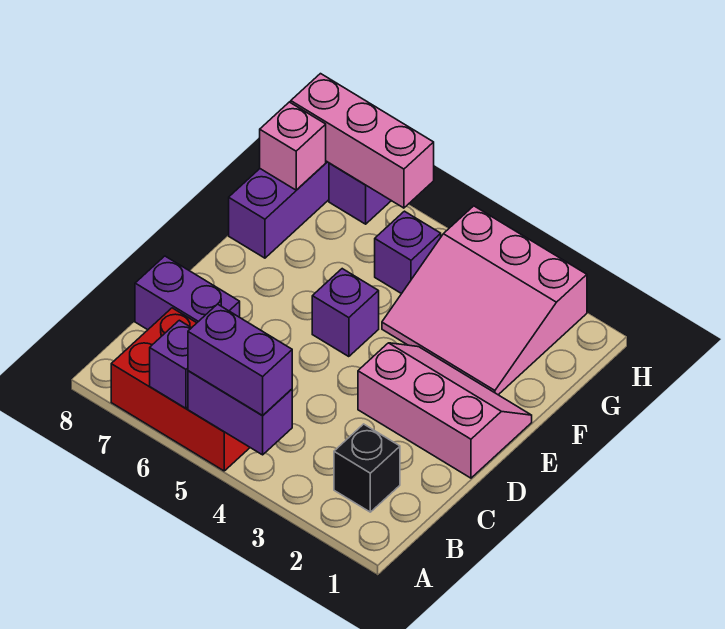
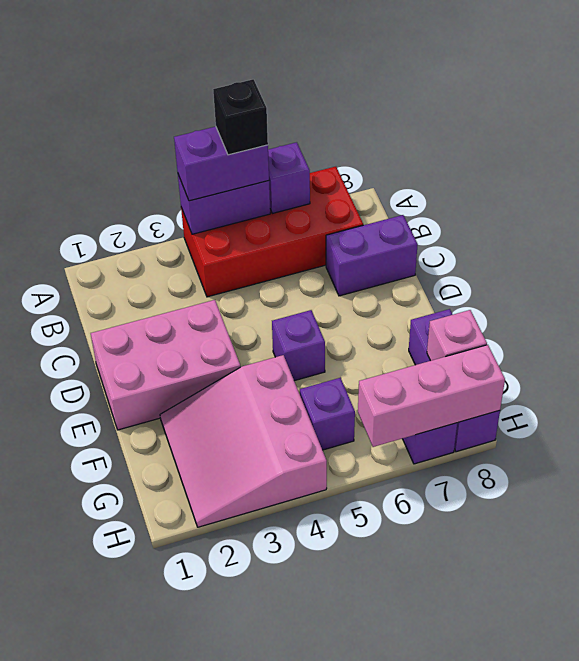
red brick A5:B7 level 1 -> red brick A4:B7 level 1
black brick B2 level 1 -> black brick A5 level 4
pink slope D1:E3 level 1 top D -> pink brick D1:E3 level 1
pink slope F2:H4 level 1 top H -> pink slope F2:H4 level 1 top 4

